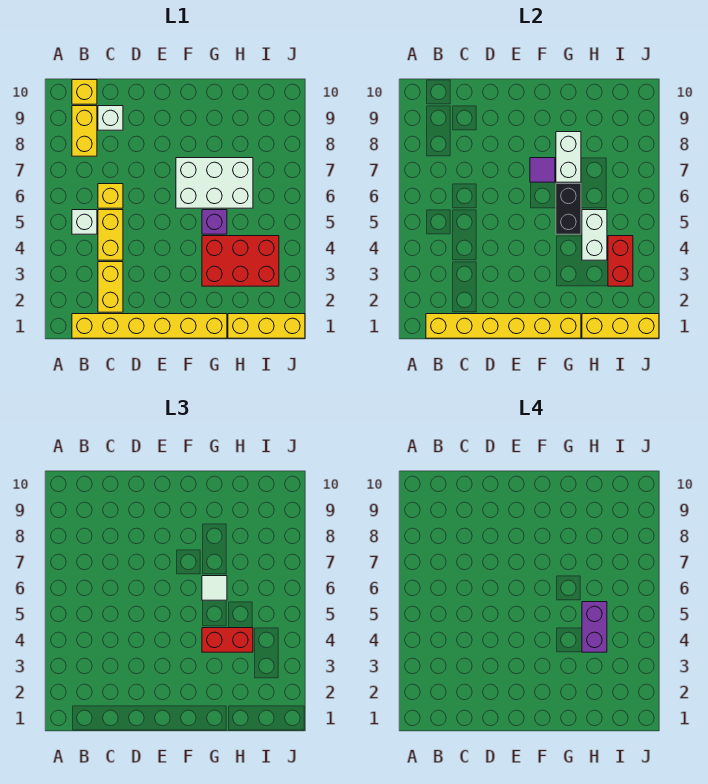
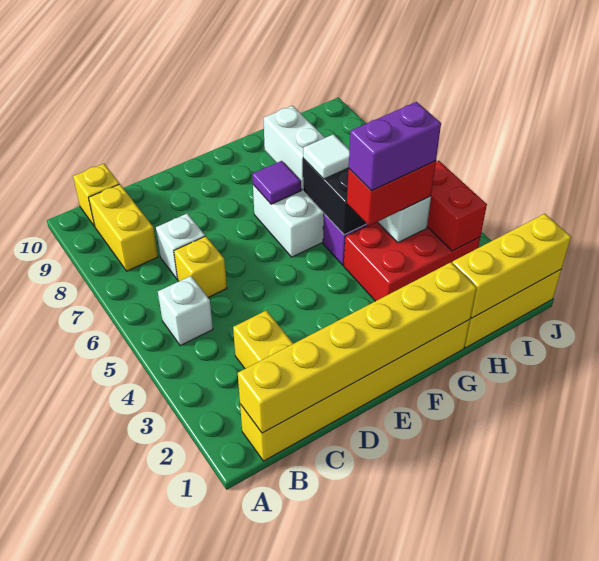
yellow brick C4:C5 level 1 -> none
white brick C9 level 1 -> white brick C7 level 1
purple brick H4:H5 level 4 -> purple brick G4:H4 level 4

